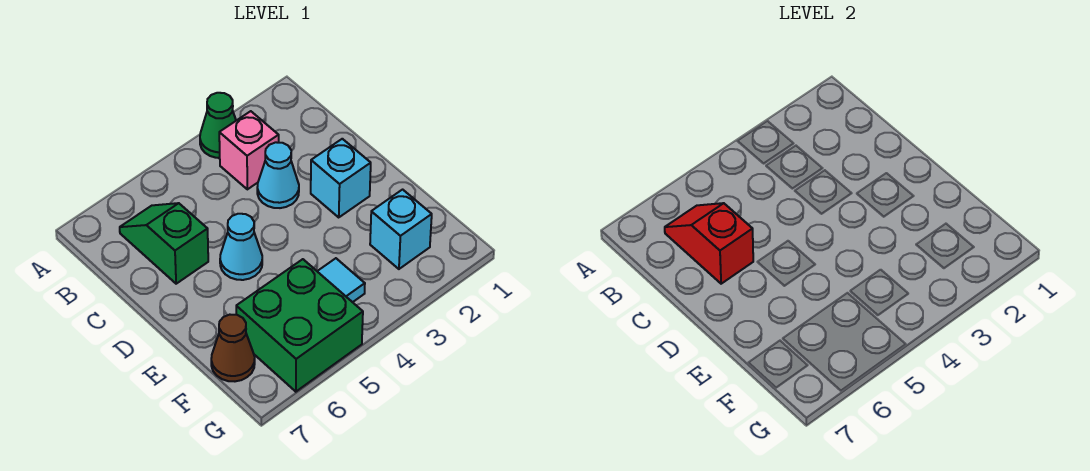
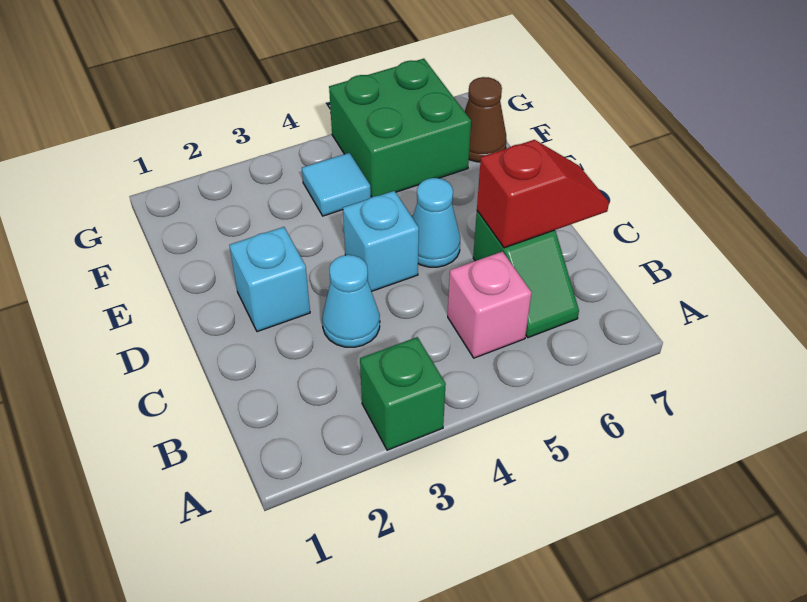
green cone A3 level 1 -> green brick A3 level 1
pink brick B3 level 1 -> pink brick B5 level 1
red slope B6:C6 level 2 top C -> red slope C6:C7 level 2 top 6
cyan brick F2 level 1 -> cyan brick D4 level 1

